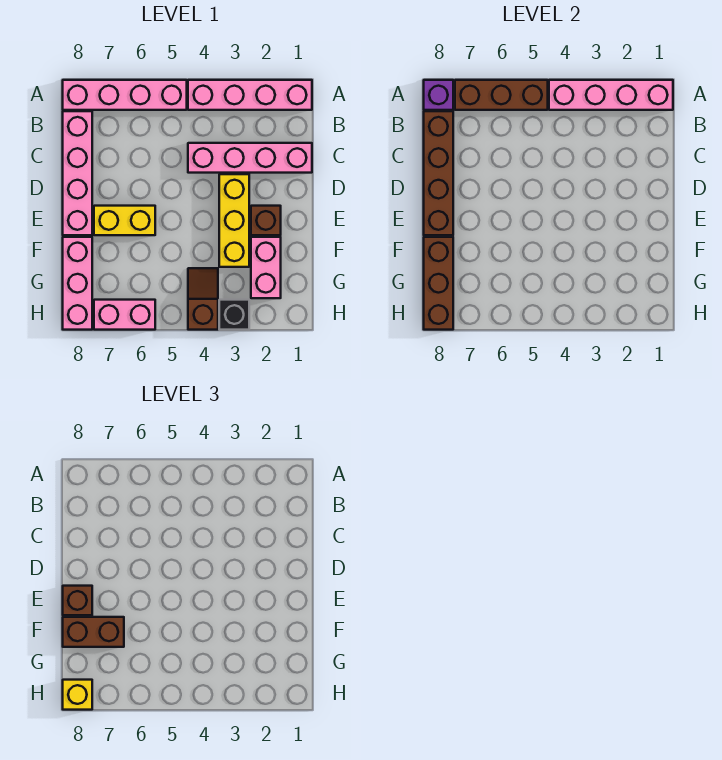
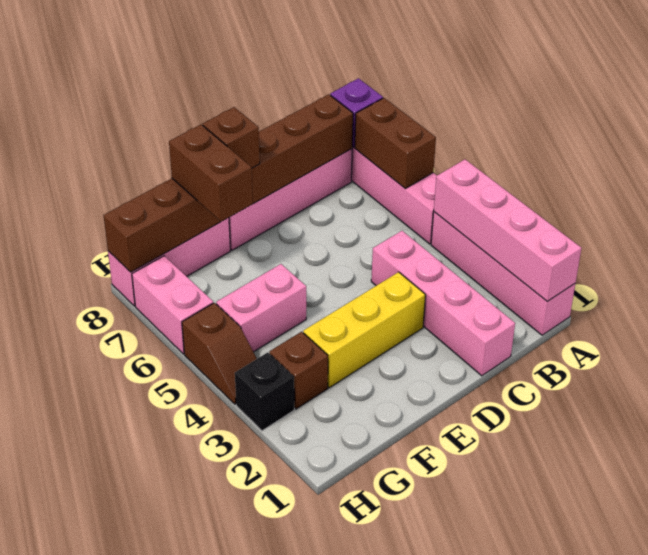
brown brick A5:A7 level 2 -> brown brick A6:A7 level 2
brown brick E2 level 1 -> brown brick G3 level 1
yellow brick E6:E7 level 1 -> none
pink brick F2:G2 level 1 -> pink brick F5:G5 level 1
brown slope G4:H4 level 1 top H -> brown slope H4:H5 level 1 top 5
yellow brick H8 level 3 -> none

